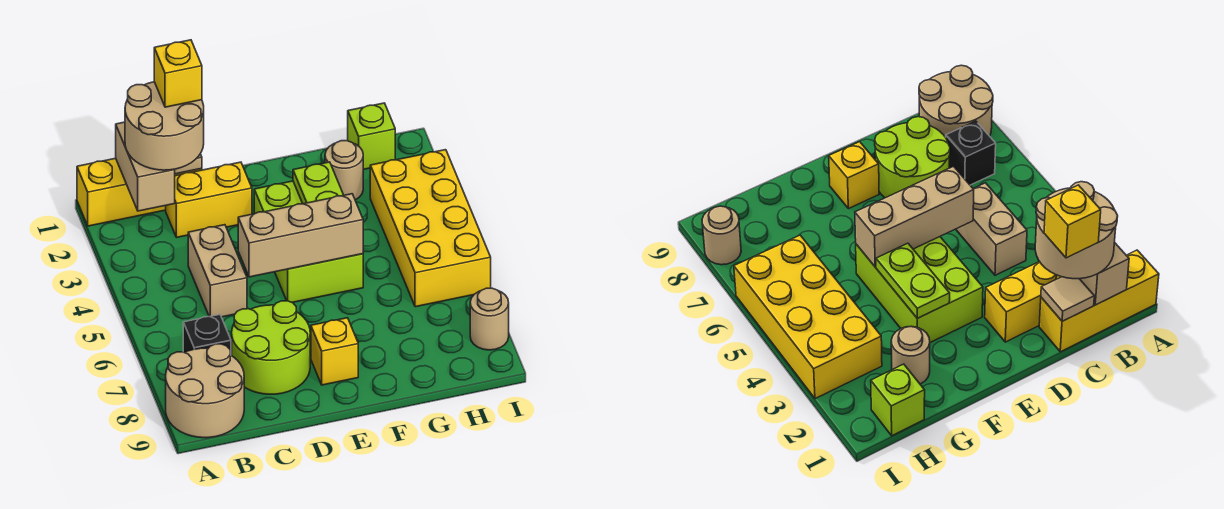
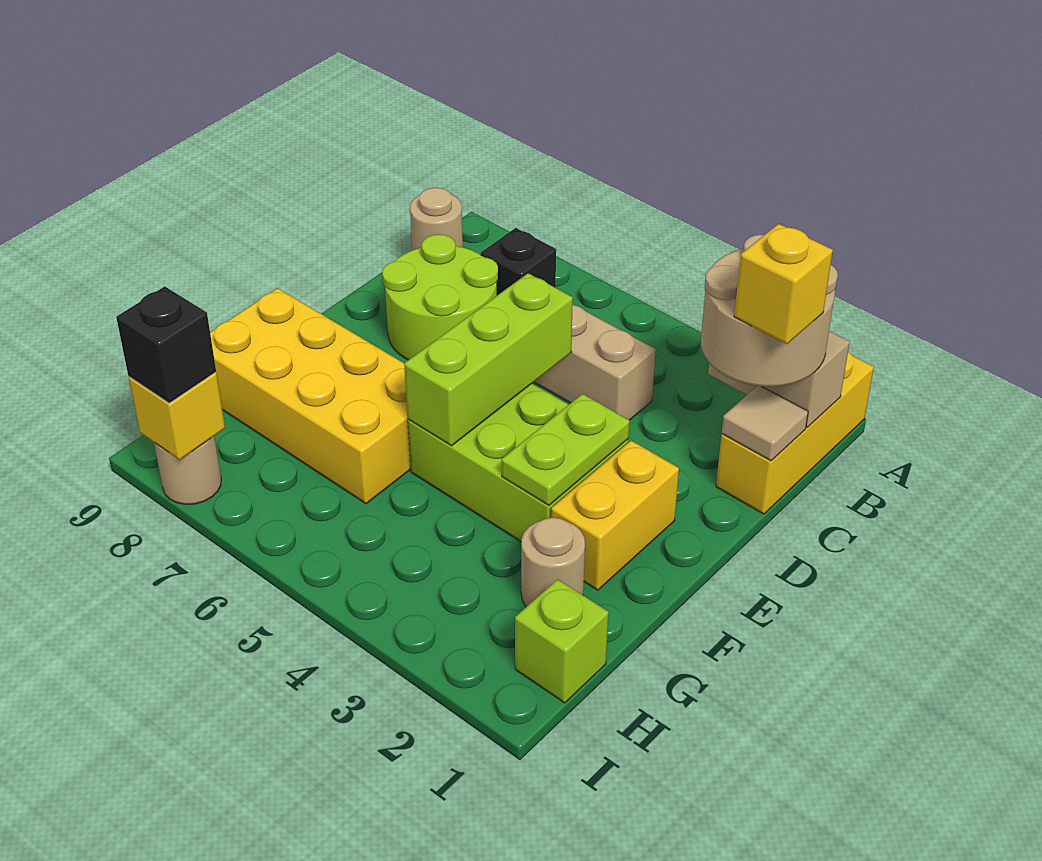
tan round brick A8:B9 level 1 -> tan round brick B9 level 1
yellow brick C2:D2 level 1 -> yellow brick E2:F2 level 1
tan brick D5:F5 level 2 -> lime brick D5:F5 level 2
yellow brick E8 level 1 -> yellow brick I8 level 2
lime plate F3:F4 level 2 -> lime plate E3:F3 level 2
yellow brick H3:I6 level 1 -> yellow brick F6:G9 level 1
none -> black brick I8 level 3

